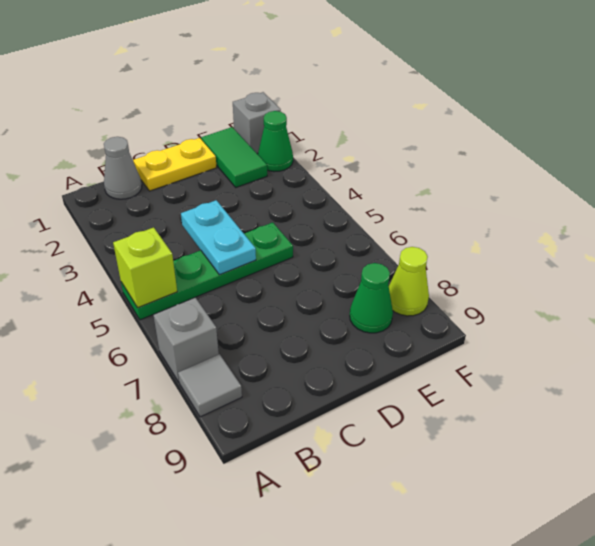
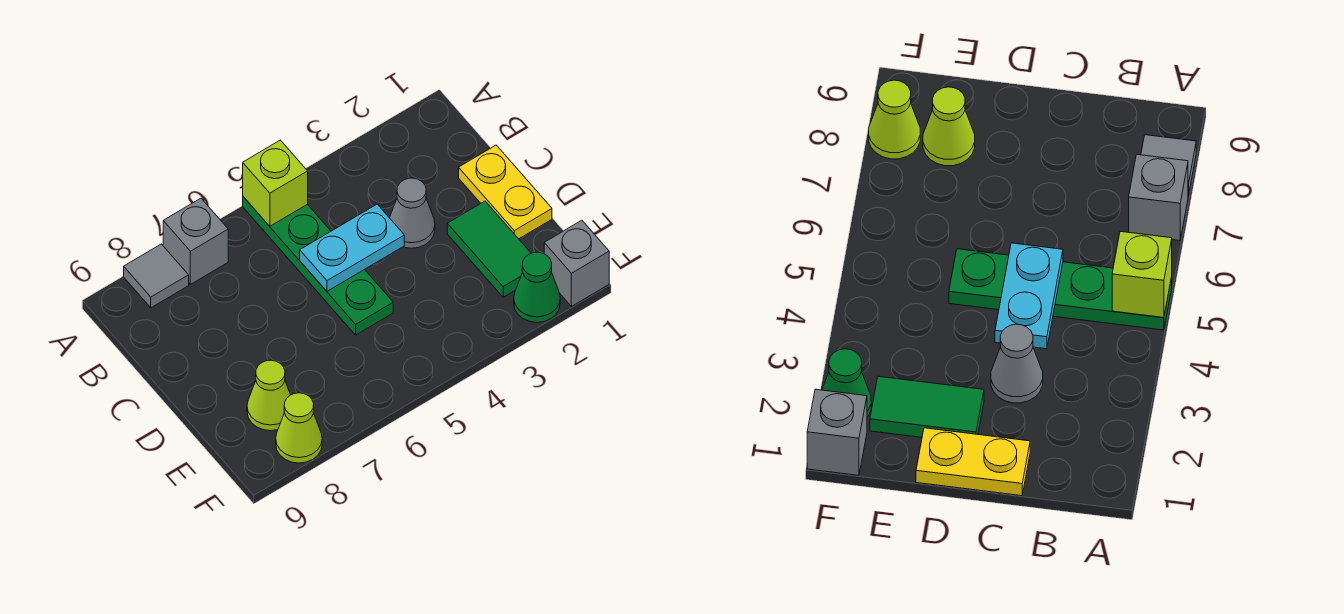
grey cone B1 level 1 -> grey cone C3 level 1
green tile E1:E2 level 1 -> green tile D2:E2 level 1
green cone E8 level 1 -> lime cone E8 level 1

